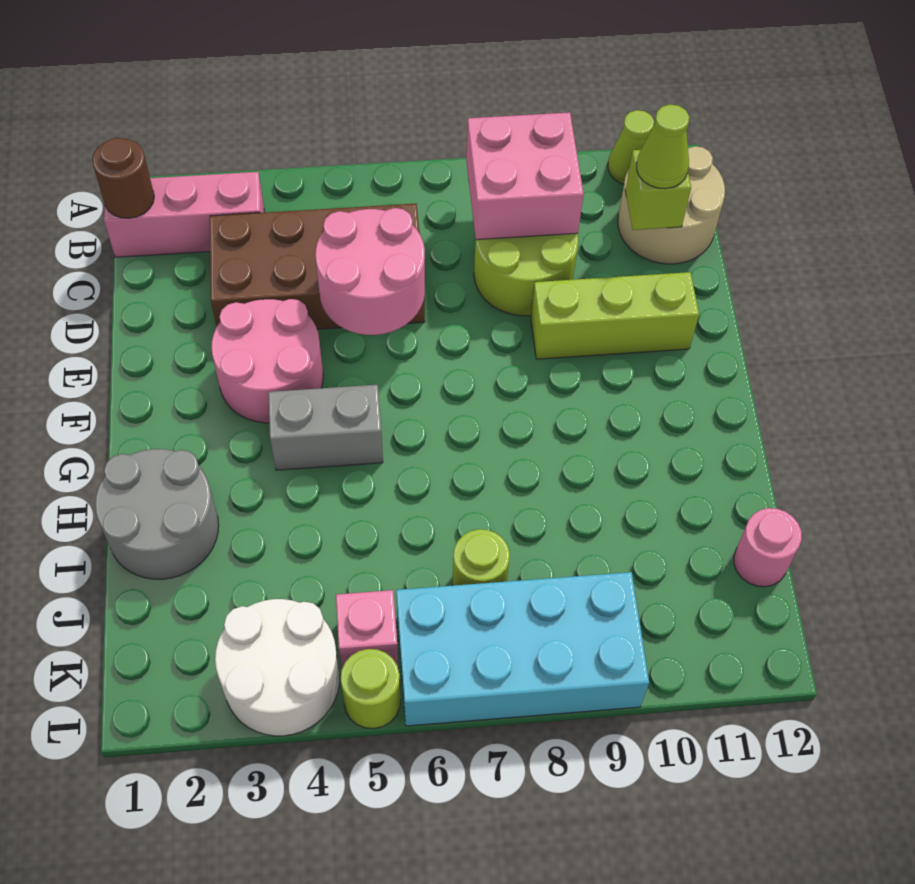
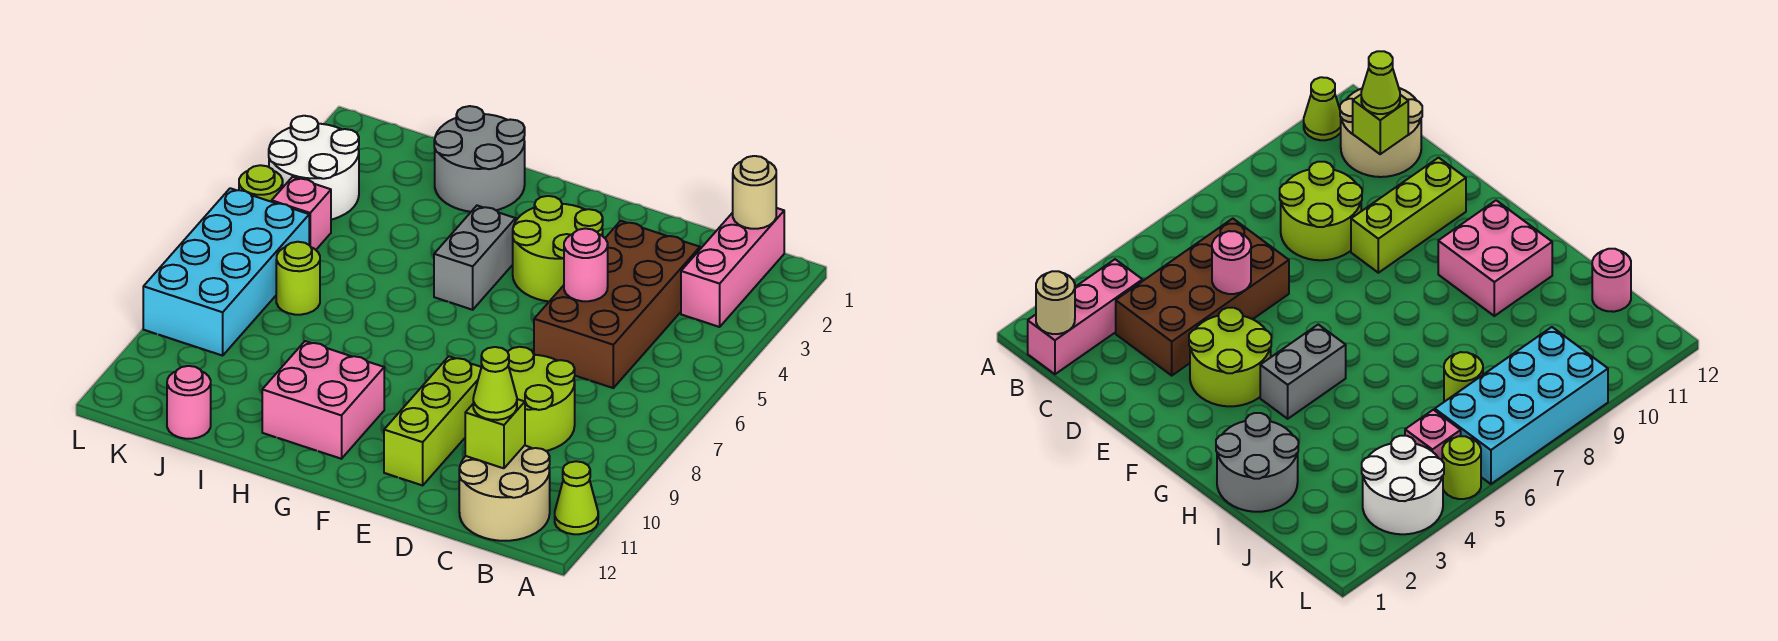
brown round brick B1 level 2 -> tan round brick B1 level 2
pink brick B8:C9 level 2 -> pink brick G10:H11 level 1
pink round brick D5:E6 level 2 -> pink round brick D5 level 2
pink round brick E3:F4 level 1 -> lime round brick E3:F4 level 1

